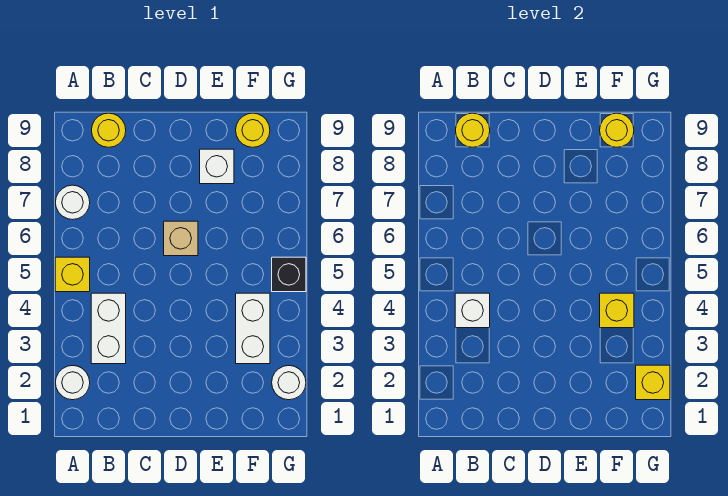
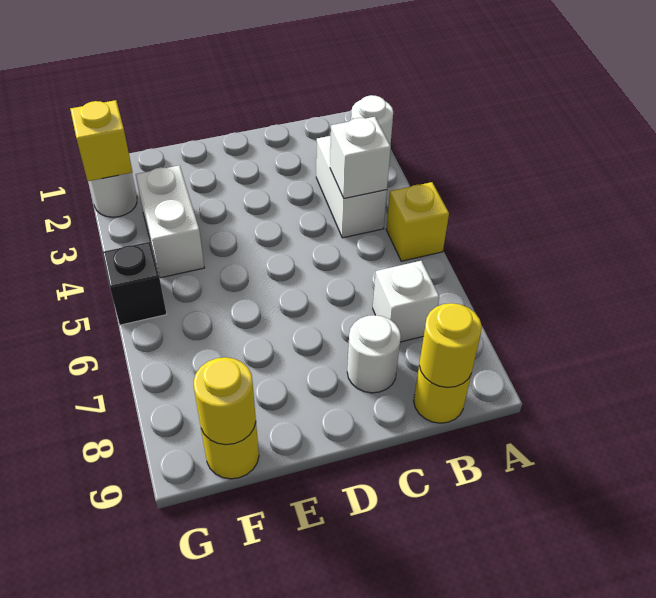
white round brick A7 level 1 -> white round brick C8 level 1
tan brick D6 level 1 -> none
white brick E8 level 1 -> white brick B7 level 1
yellow brick F4 level 2 -> none

